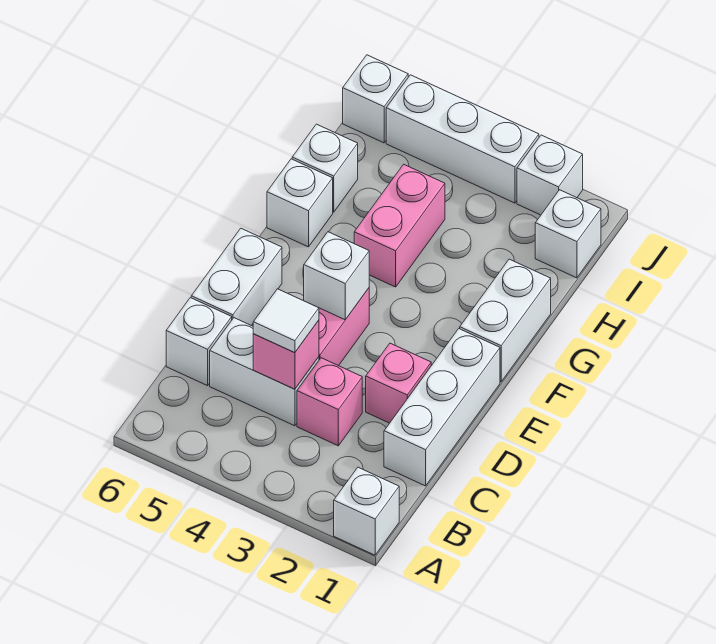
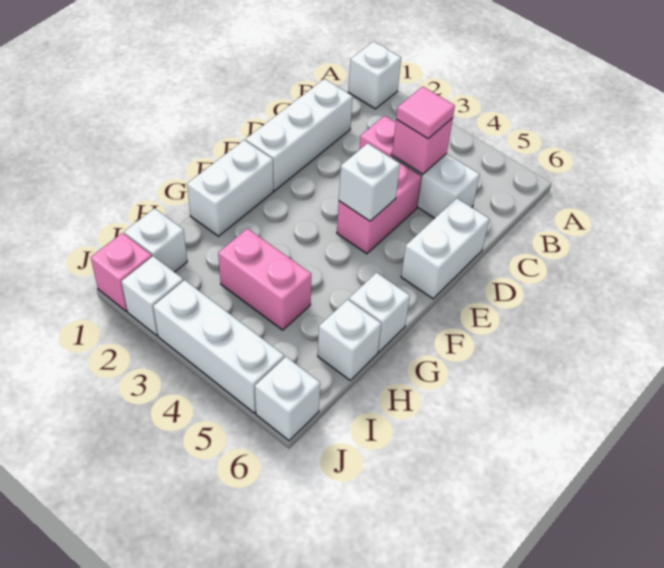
white tile C4 level 3 -> pink tile C4 level 3
white brick C6 level 1 -> none
pink brick D2 level 1 -> pink brick J1 level 1
pink brick G4:H4 level 1 -> pink brick H3:H4 level 1

